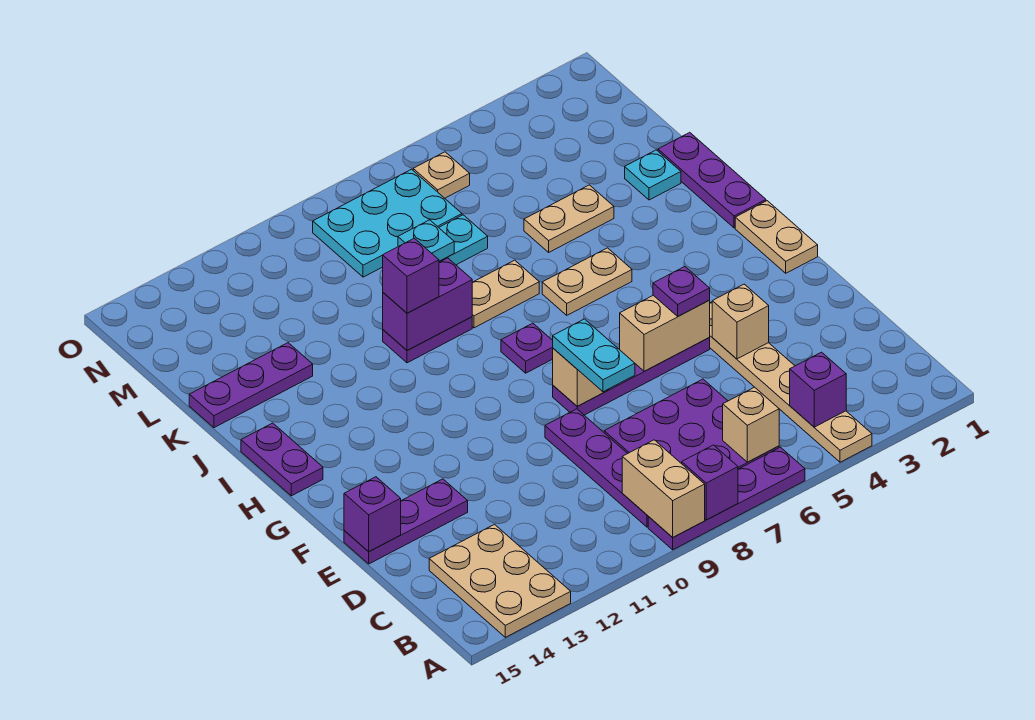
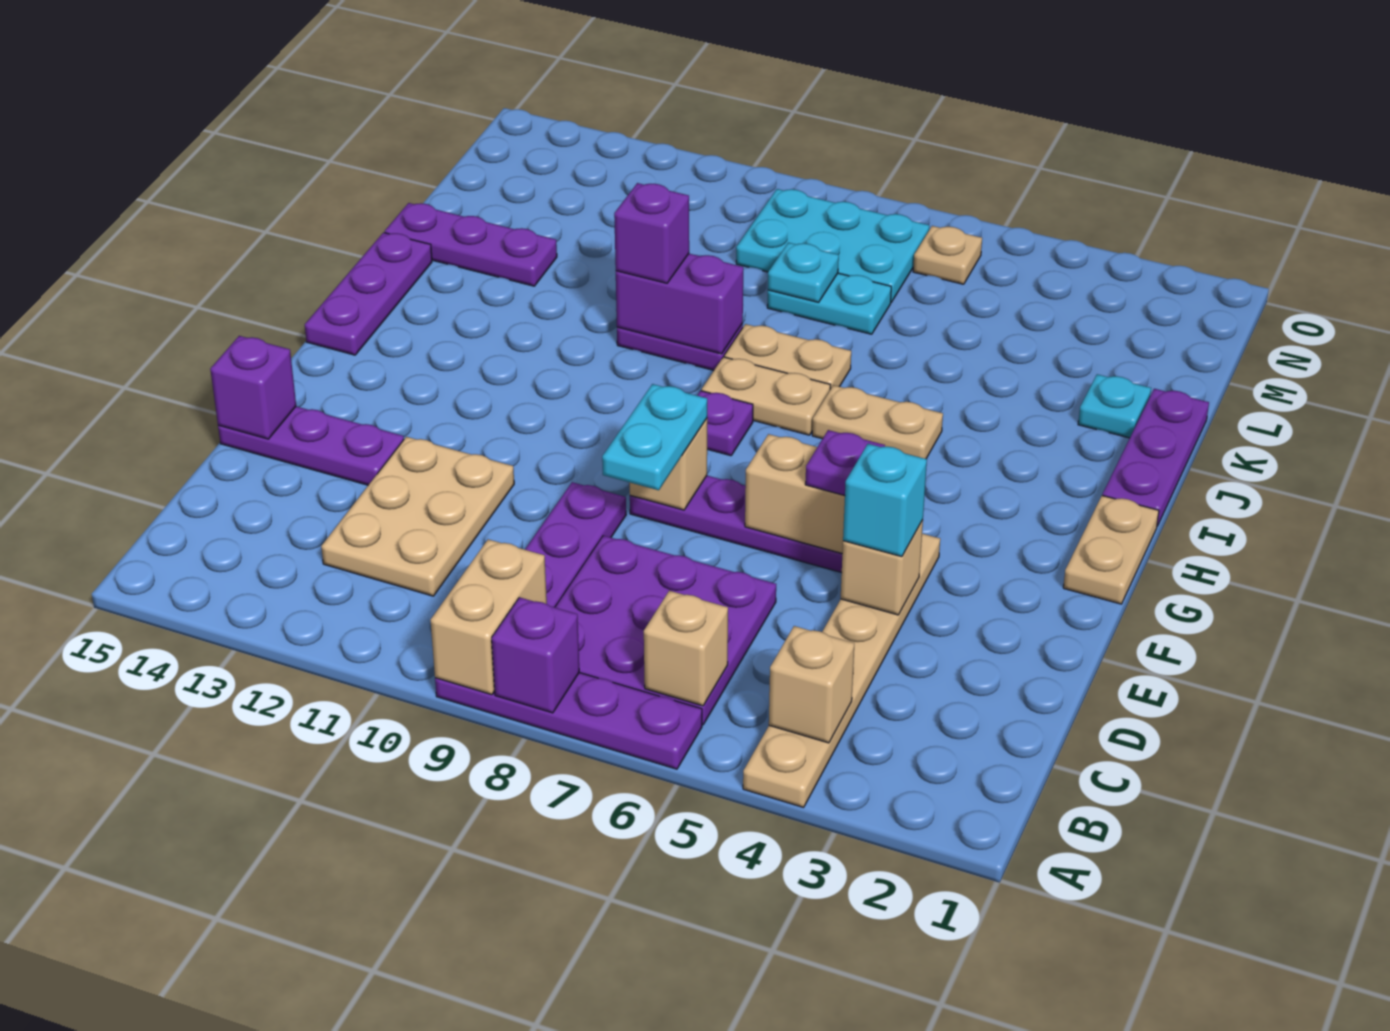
tan plate A13:C14 level 1 -> tan plate C11:E12 level 1
purple brick B4 level 2 -> tan brick B4 level 2
none -> cyan brick E4 level 3
purple plate H15:I15 level 1 -> purple plate H15:J15 level 1
tan plate K4:K5 level 1 -> tan plate I7:I8 level 1

